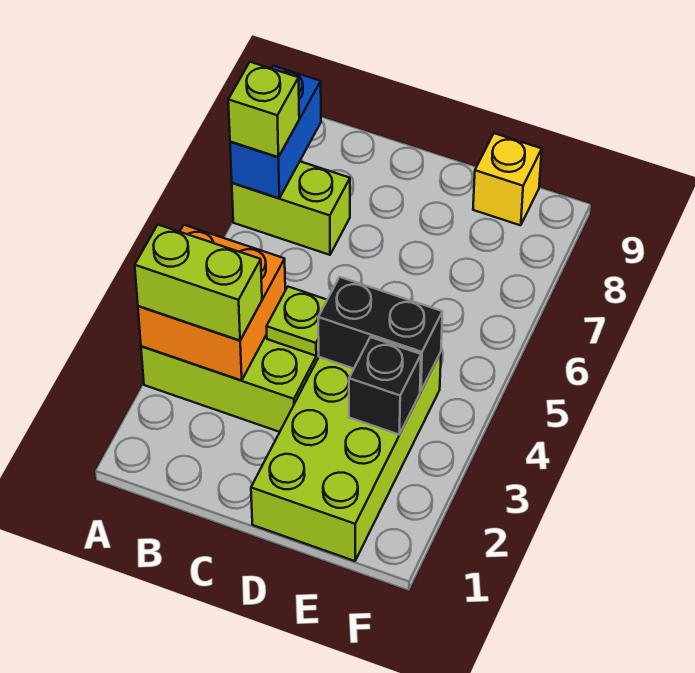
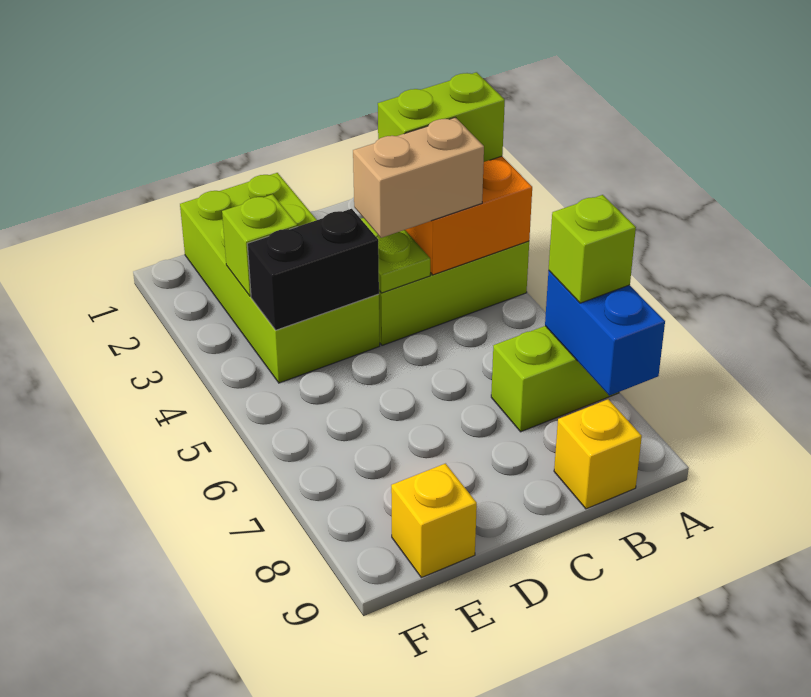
none -> tan brick B4:C4 level 3
none -> yellow brick B9 level 1
black brick E3 level 2 -> lime brick E3 level 2

